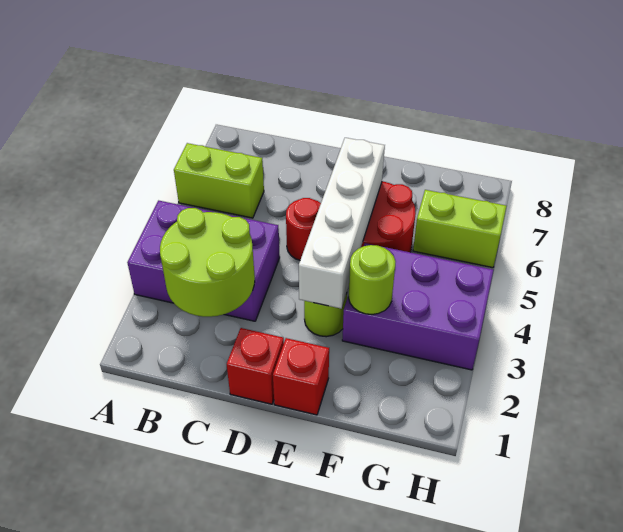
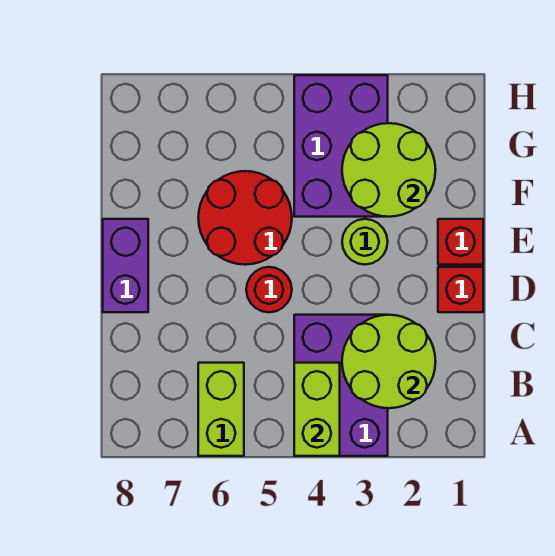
none -> purple brick D8:E8 level 1
white brick E3:E6 level 2 -> none
lime round brick F3 level 2 -> lime round brick F2:G3 level 2
lime brick G6:H6 level 1 -> lime brick A4:B4 level 2

